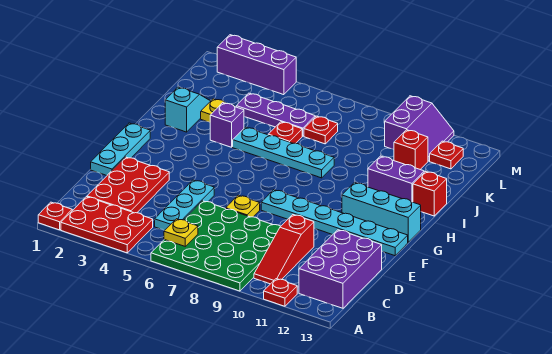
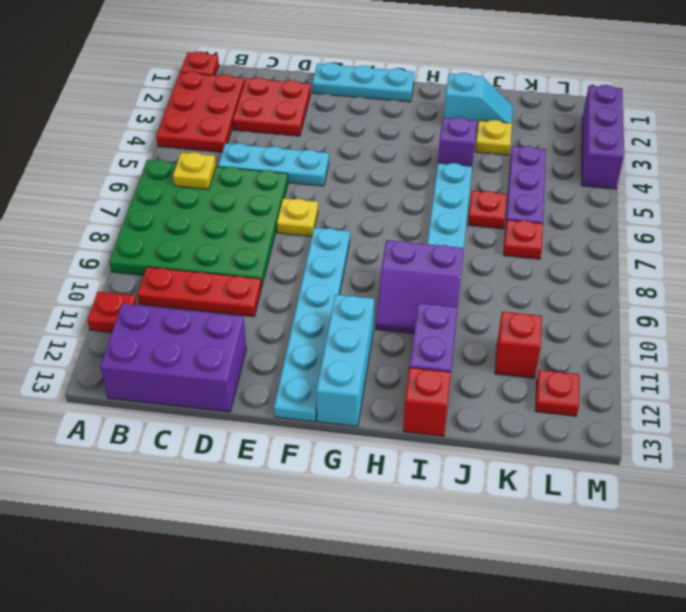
red slope B10:D10 level 1 top D -> red plate B10:D10 level 1
red plate C2:E3 level 1 -> red plate C2:D3 level 1
purple slope L10:M11 level 1 top 10 -> purple slope H9:I10 level 1 top 9

